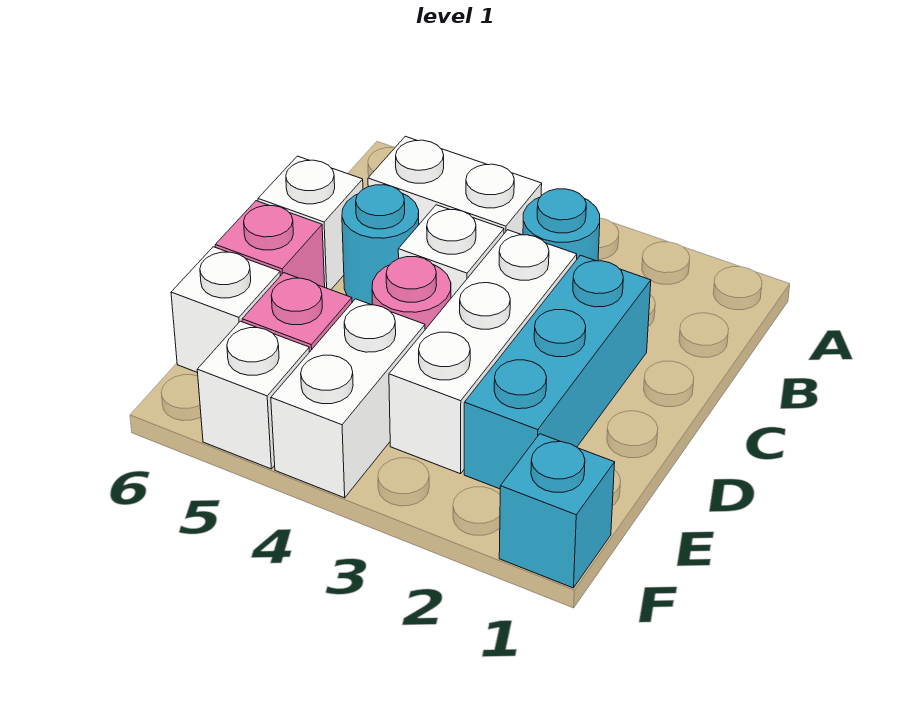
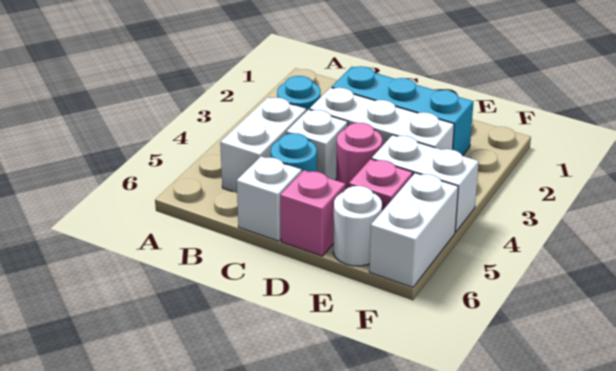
white brick E6 level 1 -> white round brick E6 level 1
cyan brick F1 level 1 -> none
white brick F5 level 1 -> white brick F5:F6 level 1

